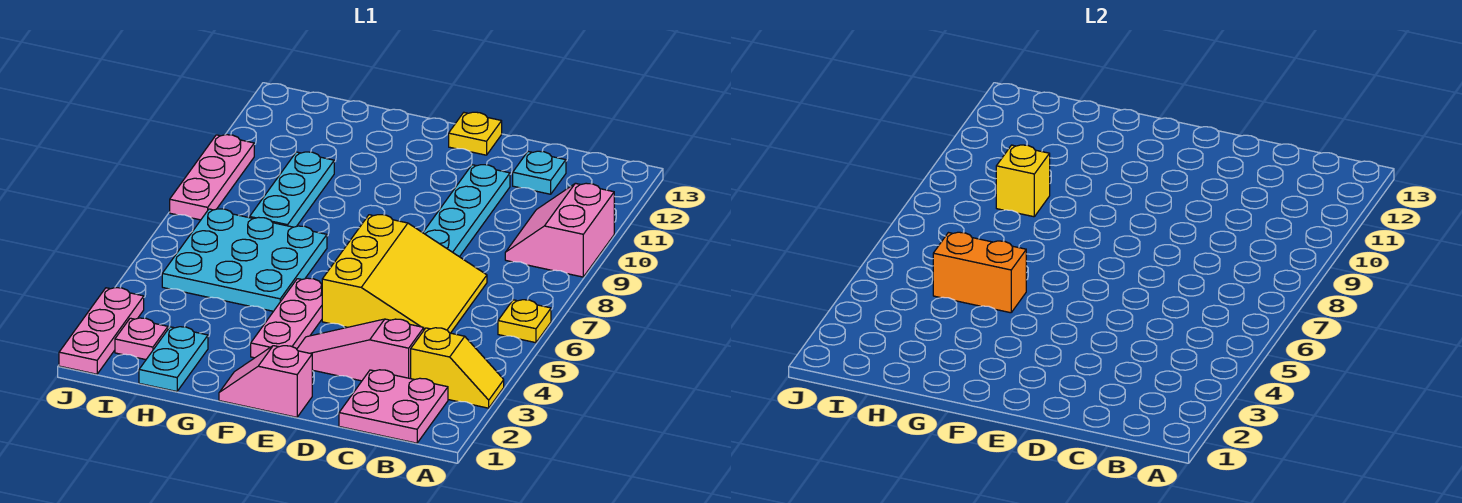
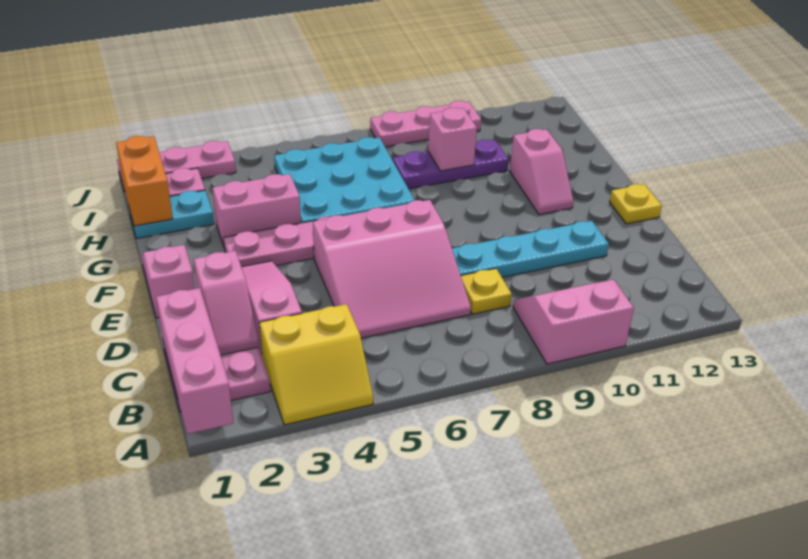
none -> pink brick A1:C1 level 2
yellow slope A3:B3 level 1 top B -> yellow slope A3:B4 level 1 top B
yellow plate A6 level 1 -> yellow plate C8 level 1
none -> pink slope C2:D2 level 2 top D
yellow slope C5:E7 level 1 top E -> pink slope C5:E7 level 1 top E
cyan plate C12 level 1 -> none
none -> pink slope F11:G11 level 1 top G
none -> pink brick G3:G4 level 1
orange brick G5:H5 level 2 -> orange brick H1:I1 level 2
cyan plate H8:H10 level 1 -> purple plate H8:H10 level 1
yellow brick H9 level 2 -> pink brick H9 level 2

